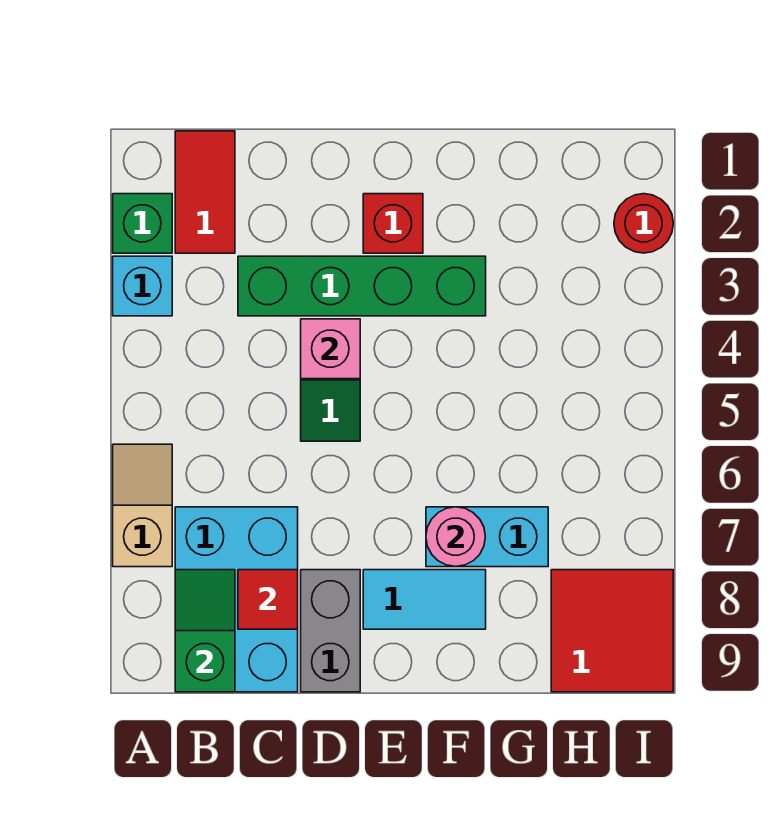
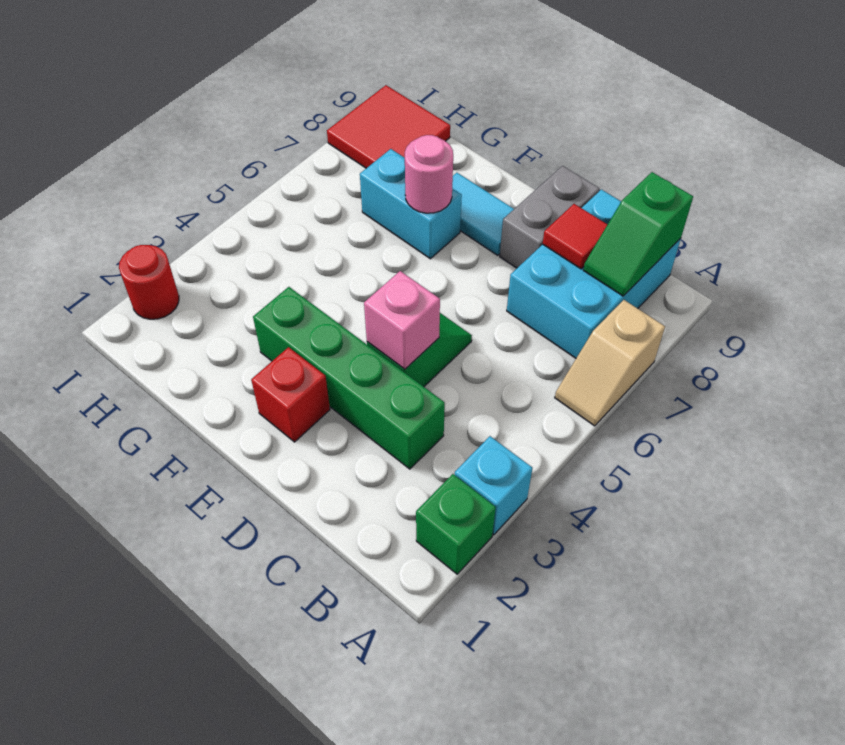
red tile B1:B2 level 1 -> none

